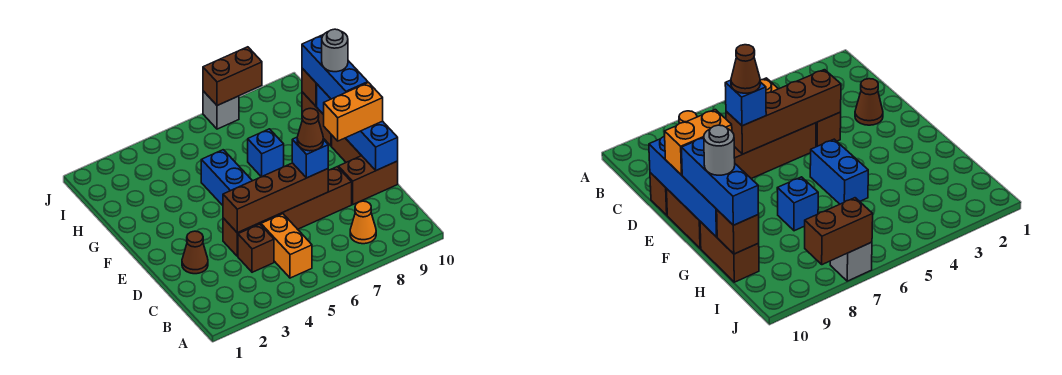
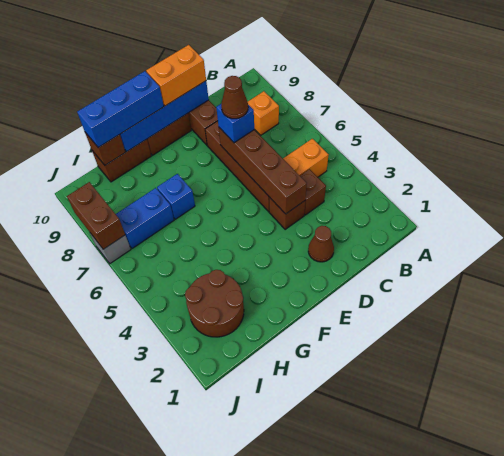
orange cone B8 level 1 -> orange brick B8 level 1
orange brick E9:E10 level 3 -> orange brick D10:E10 level 3
blue brick F5:G5 level 1 -> blue brick H7:I7 level 1
grey round brick G10 level 4 -> none
none -> brown round brick H2:I3 level 1

